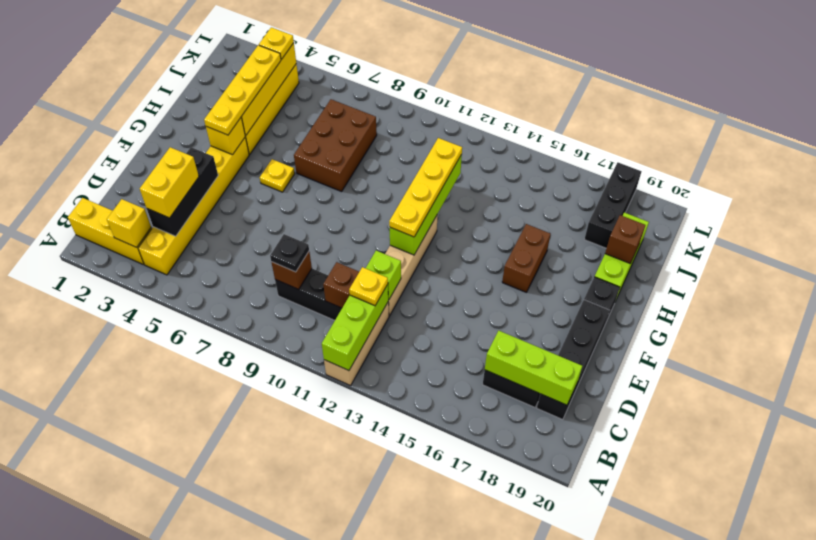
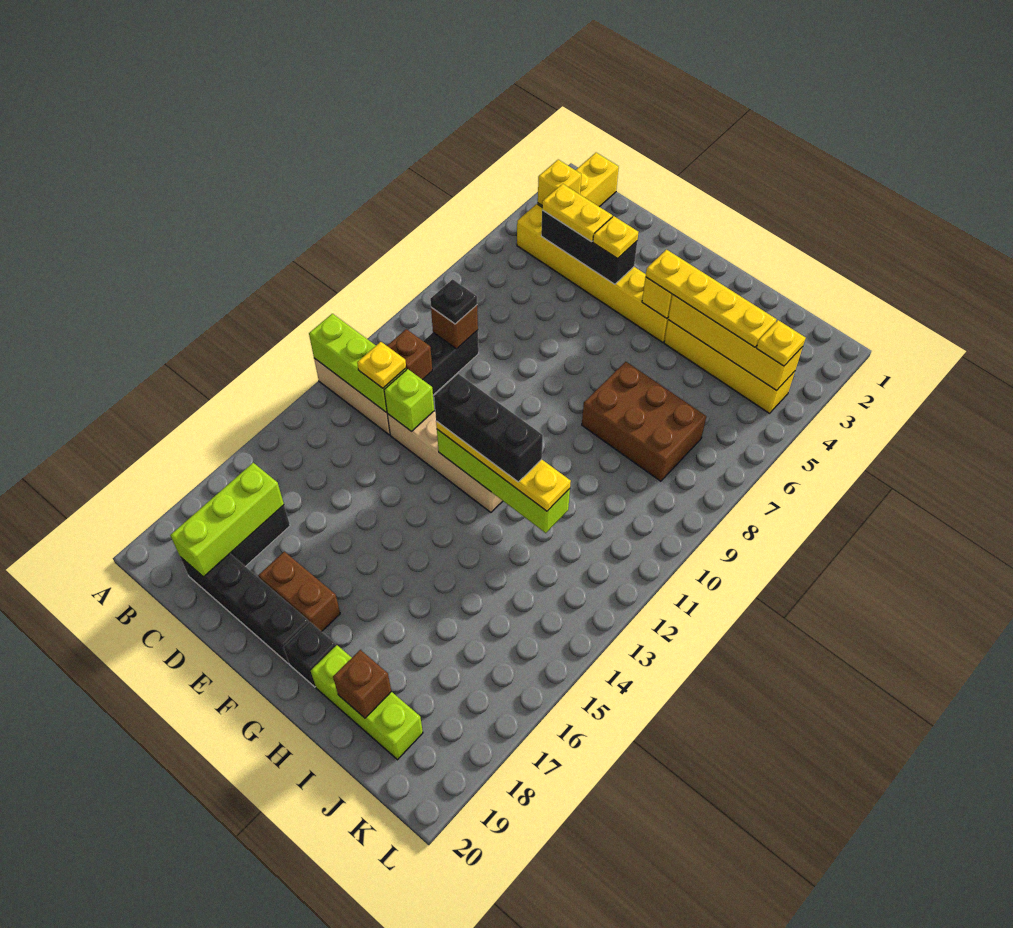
yellow brick C4:D4 level 3 -> yellow plate C4:D4 level 3
yellow plate G6 level 1 -> yellow plate E4 level 3
brown brick G16:H16 level 1 -> brown brick E18:F18 level 1
black brick J18:L18 level 1 -> black brick F12:H12 level 4

